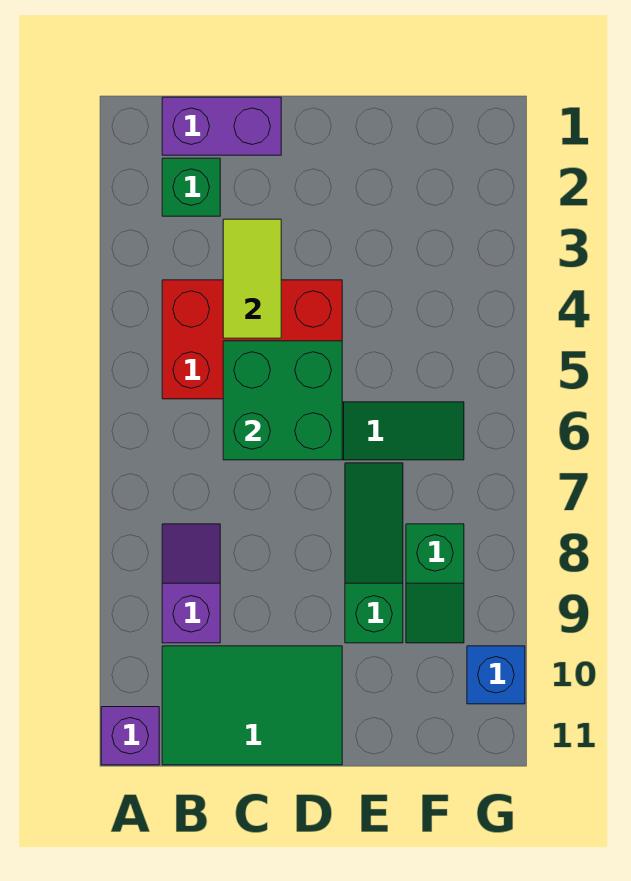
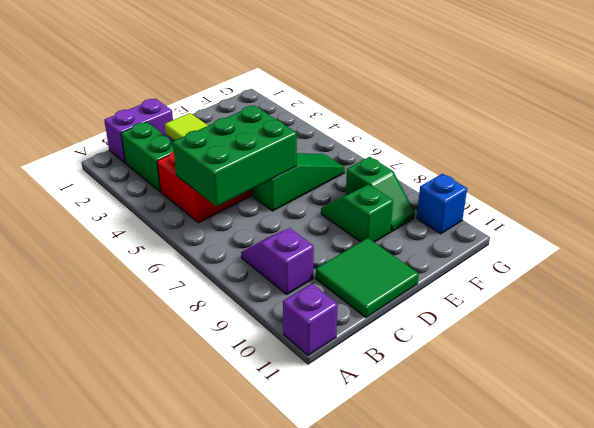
green brick B2 level 1 -> green brick B2:B3 level 1
green tile B10:D11 level 1 -> green tile C10:D11 level 1
green brick C5:D6 level 2 -> green brick B5:D6 level 2
green slope E7:E9 level 1 top 9 -> green slope E8:E9 level 1 top 9

